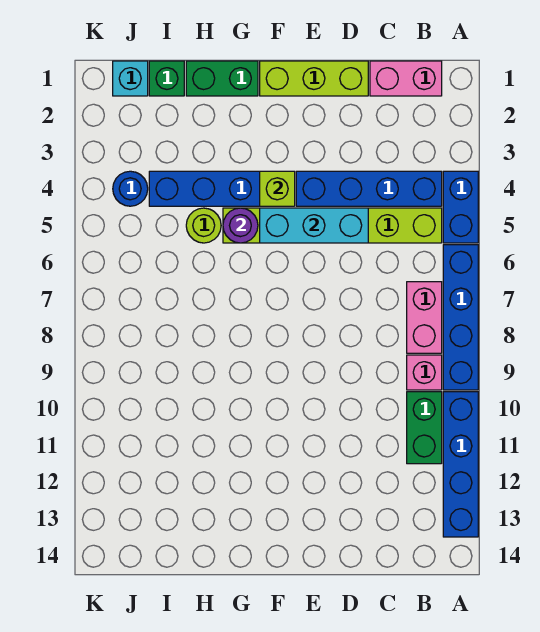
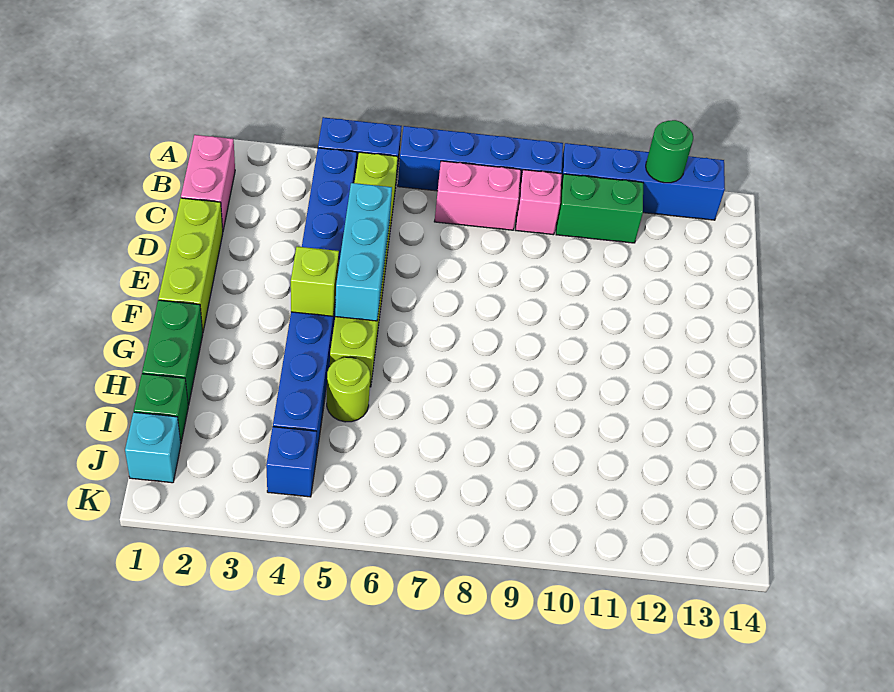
none -> green round brick A12 level 2
purple round brick G5 level 2 -> none
blue round brick J4 level 1 -> blue brick J4 level 1

